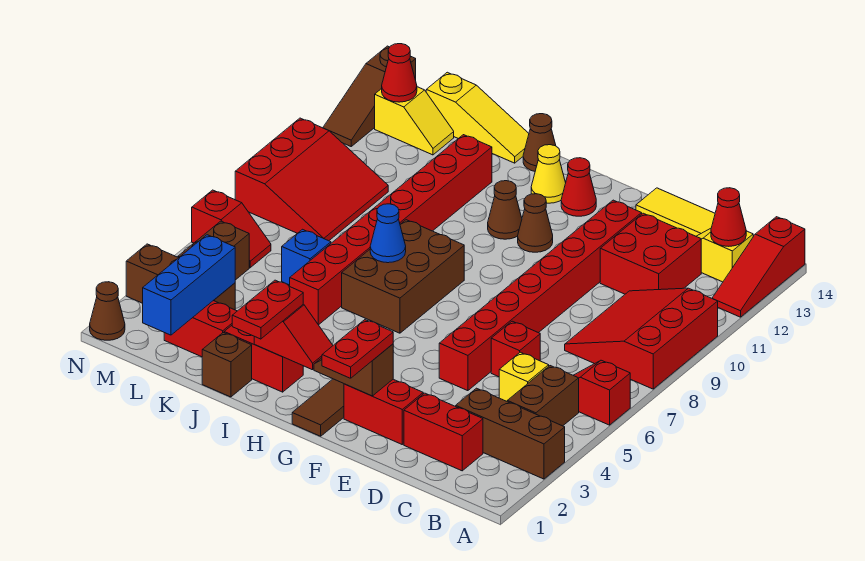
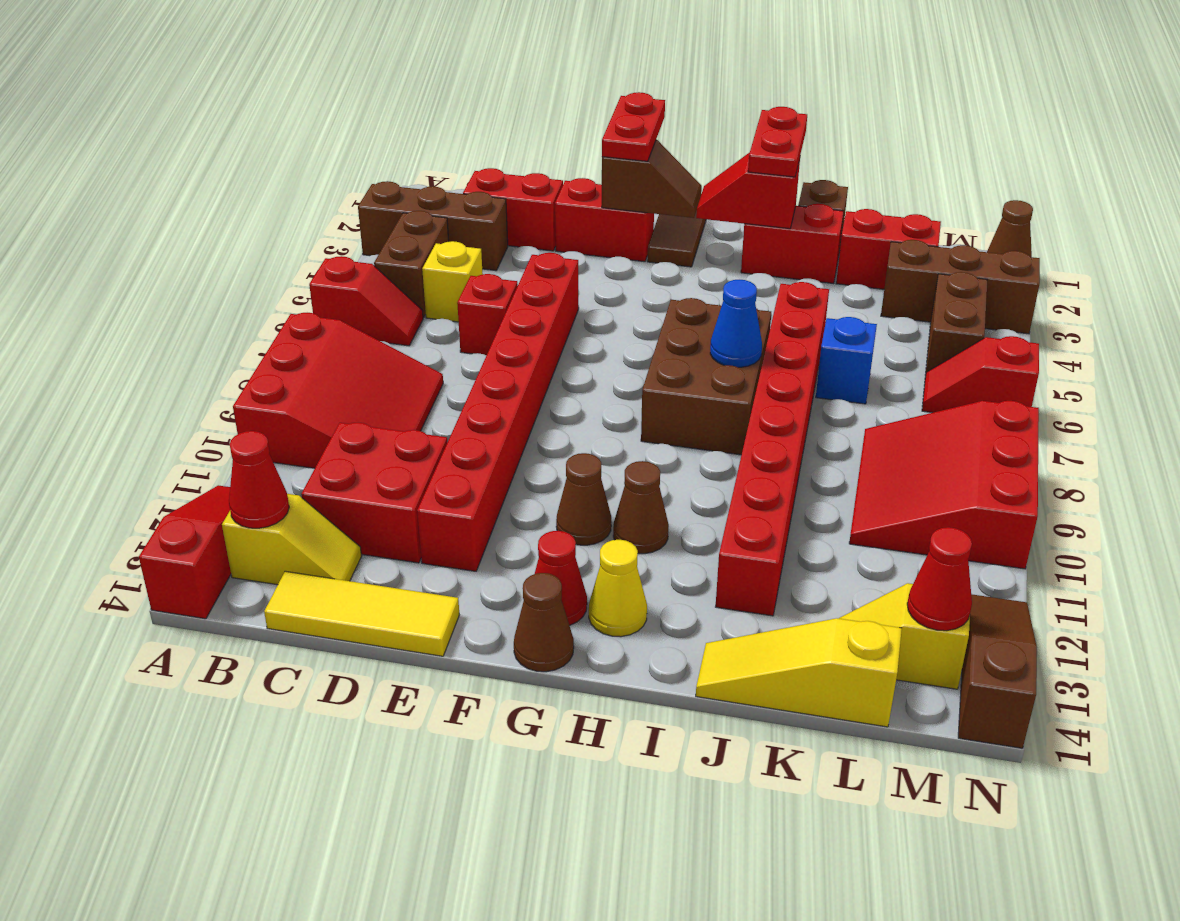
brown cone I14 level 1 -> brown cone G14 level 1
blue brick L1:L3 level 2 -> none

